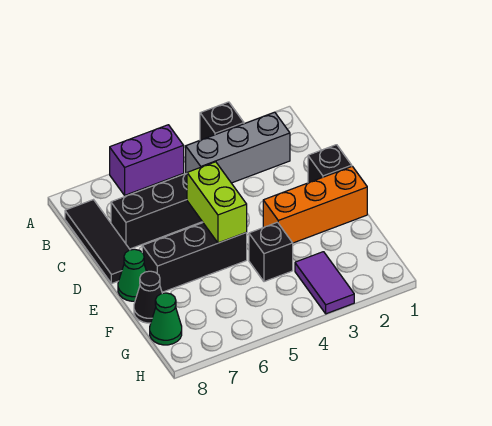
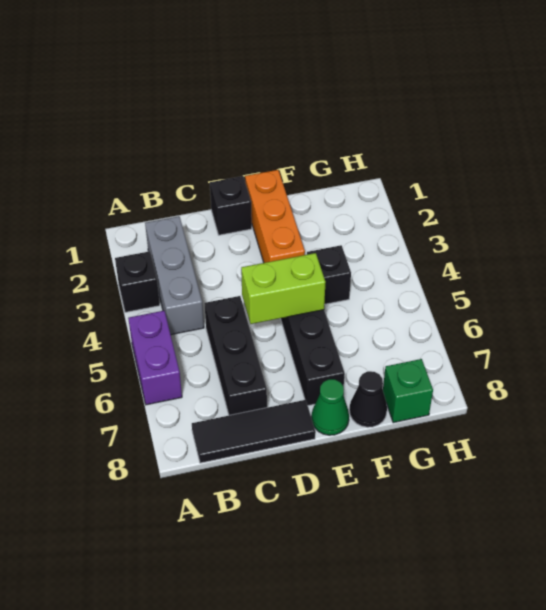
purple tile G3:H3 level 1 -> none
green cone G8 level 1 -> green brick G8 level 1

